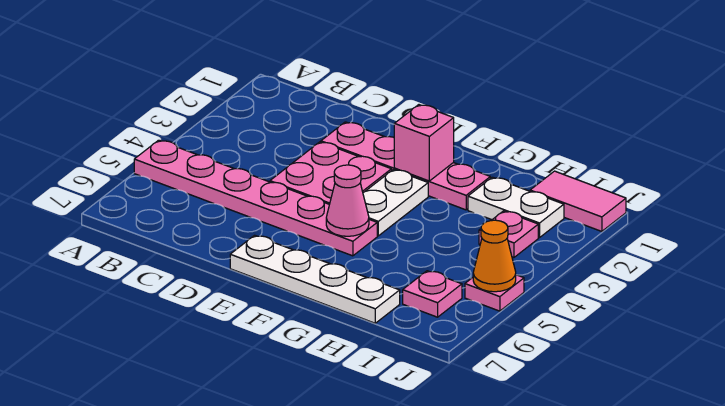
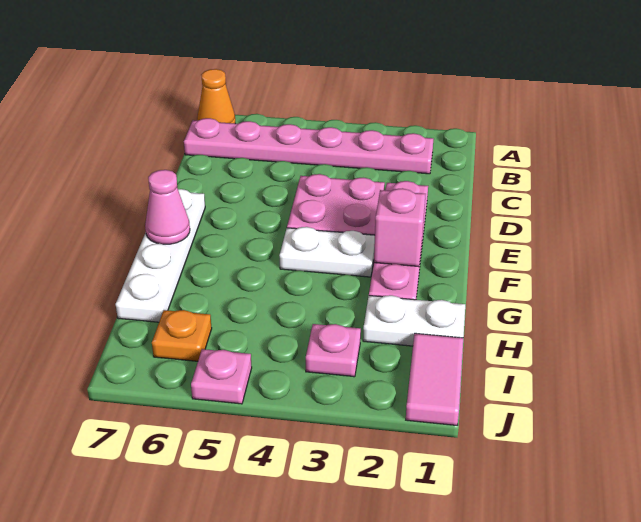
pink plate A5:F5 level 1 -> pink plate B2:B7 level 1
pink cone F5 level 2 -> pink cone F7 level 2
white plate H2:I2 level 1 -> white plate H1:H2 level 1
pink plate I6 level 1 -> orange plate I6 level 1
orange cone J5 level 2 -> orange cone A7 level 1

